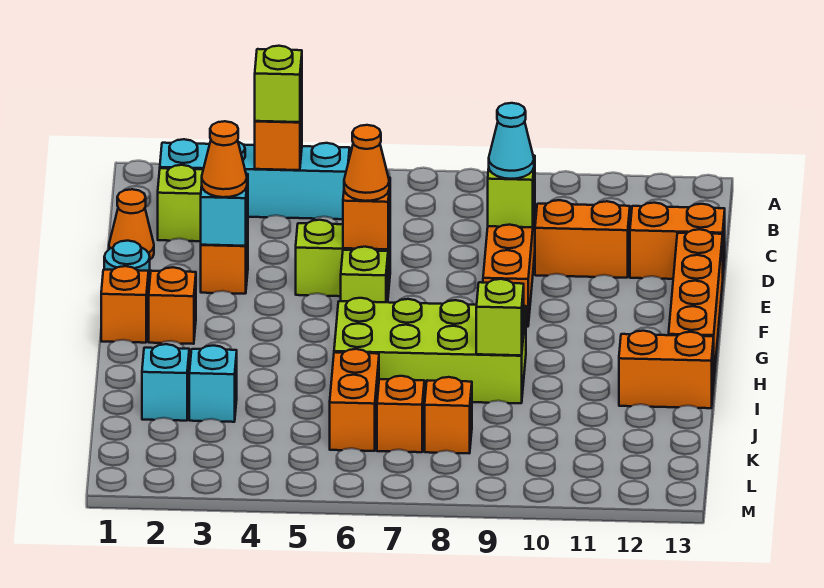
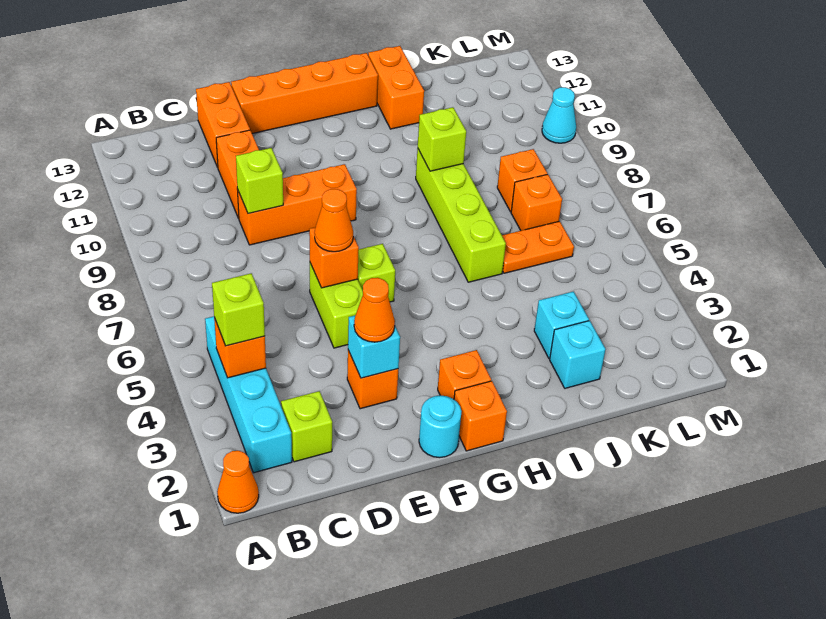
orange cone D1 level 1 -> orange cone A1 level 1
cyan cone D9 level 3 -> cyan cone M10 level 1
lime brick H6:I9 level 1 -> lime brick I6:I9 level 1
orange brick J6:K6 level 1 -> orange plate J6:K6 level 1

